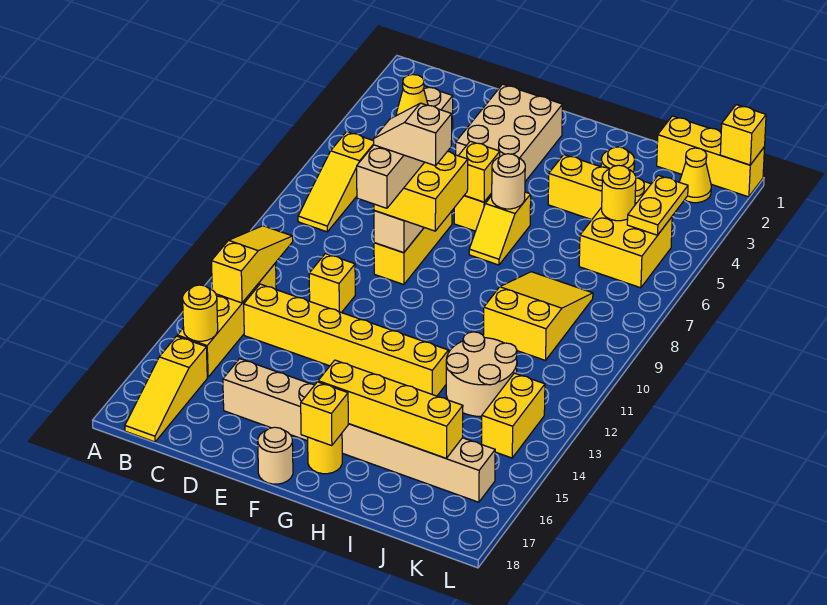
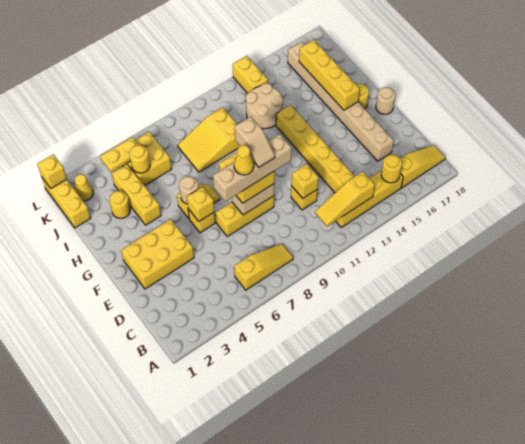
tan brick E2:F4 level 1 -> yellow brick E2:F4 level 1
yellow brick G17 level 2 -> yellow brick D11 level 2
yellow brick K13:K14 level 1 -> yellow brick K13:L13 level 1

